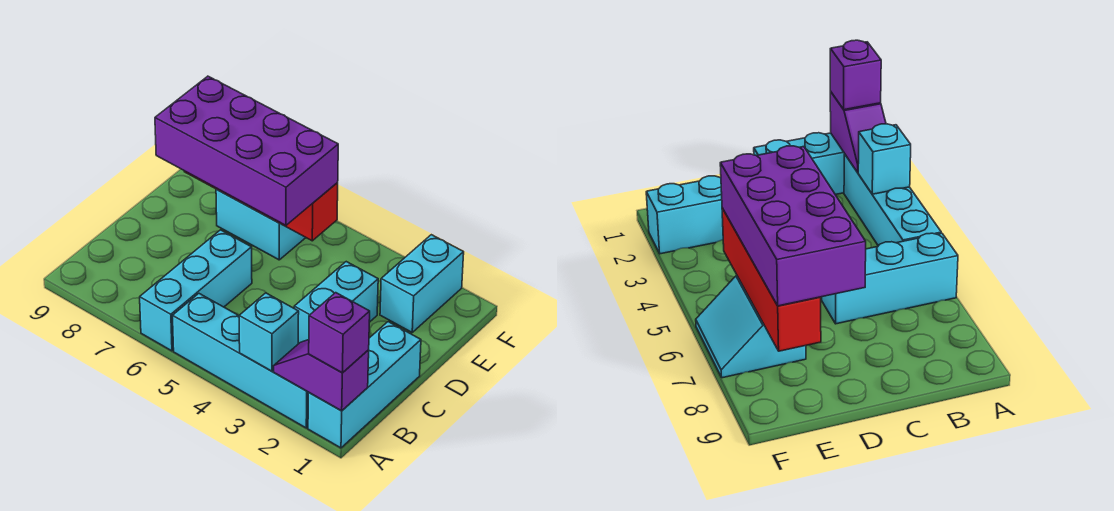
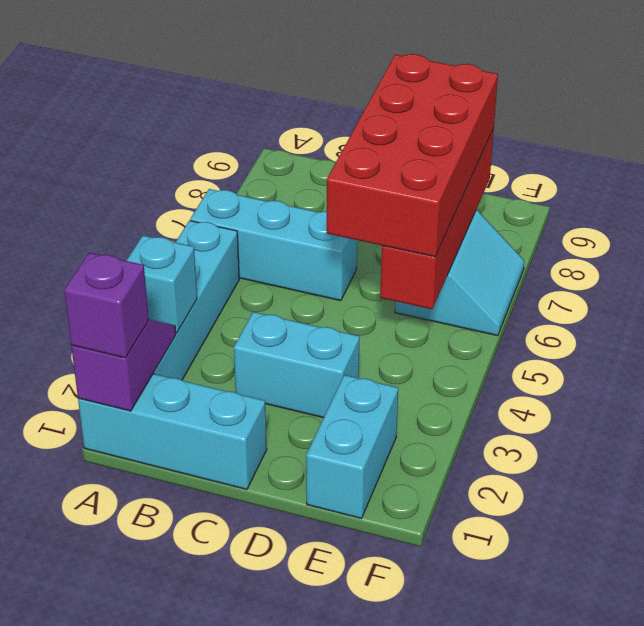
purple brick D5:E8 level 3 -> red brick D5:E8 level 3
cyan brick E2:F2 level 1 -> cyan brick E1:E2 level 1

